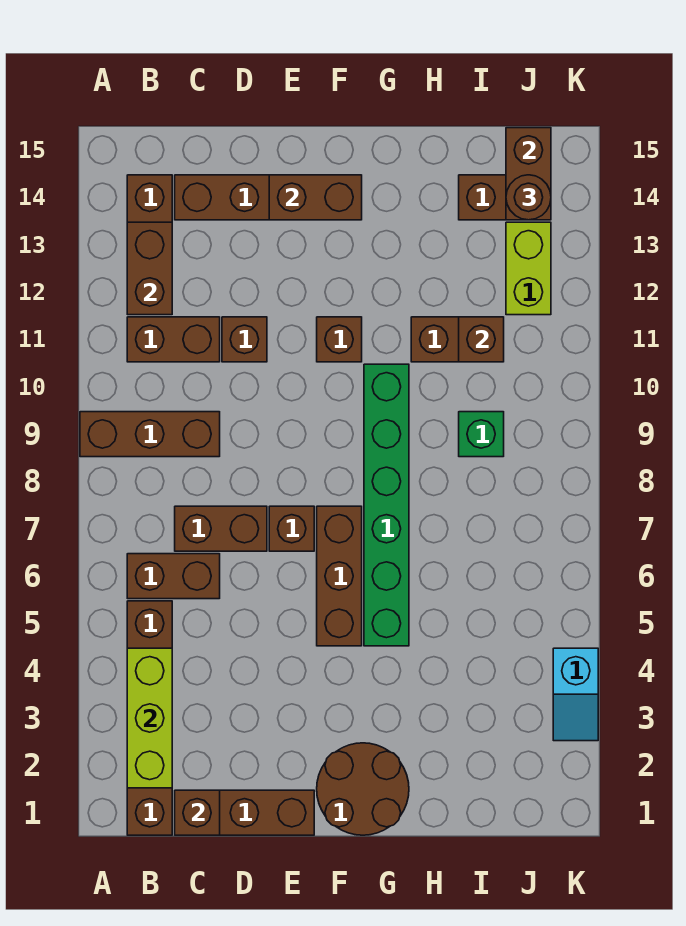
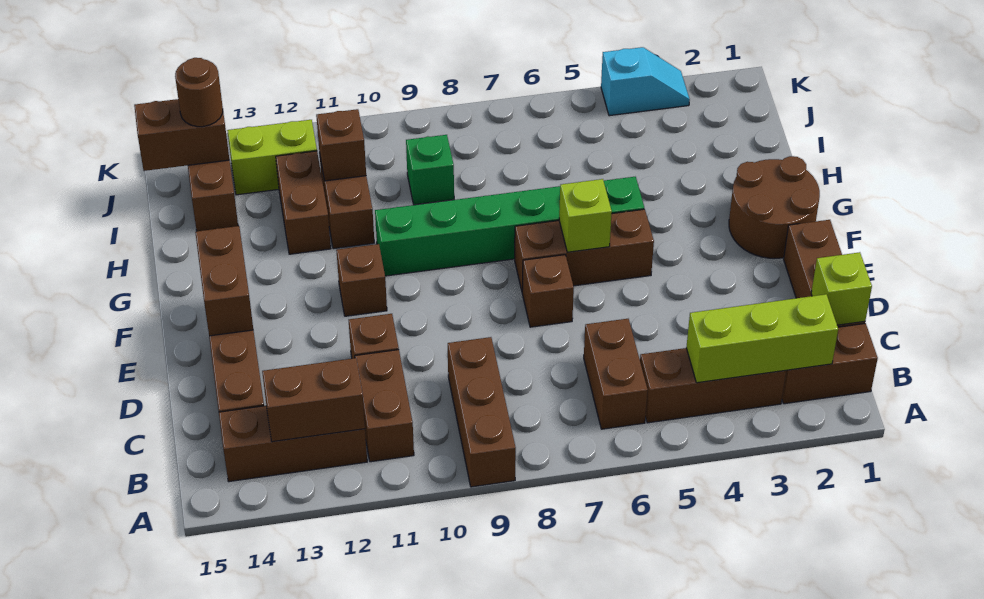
brown brick C1 level 2 -> lime brick C1 level 2
brown brick C7:D7 level 1 -> brown brick H12:I12 level 1
none -> lime brick F6 level 2

